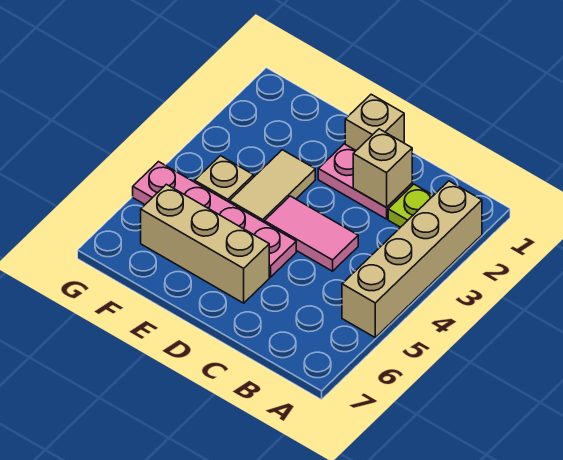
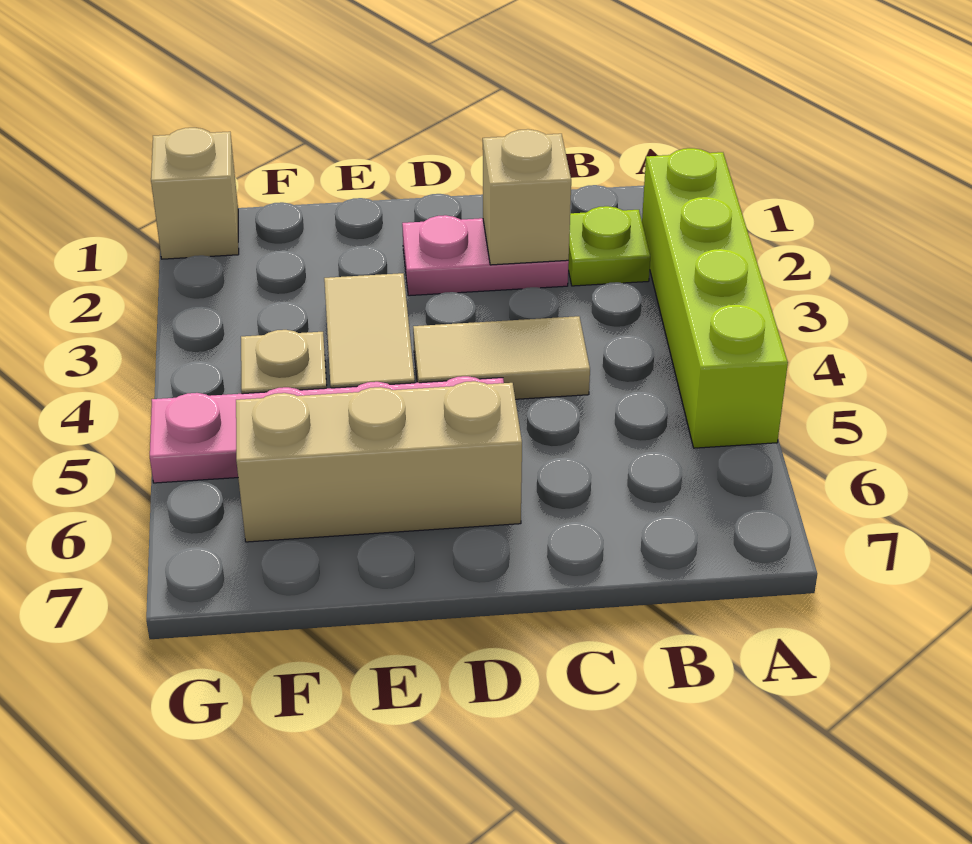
tan brick A2:A5 level 1 -> lime brick A2:A5 level 1
pink tile C4:D4 level 1 -> tan tile C4:D4 level 1
tan brick D1 level 1 -> tan brick G1 level 1

